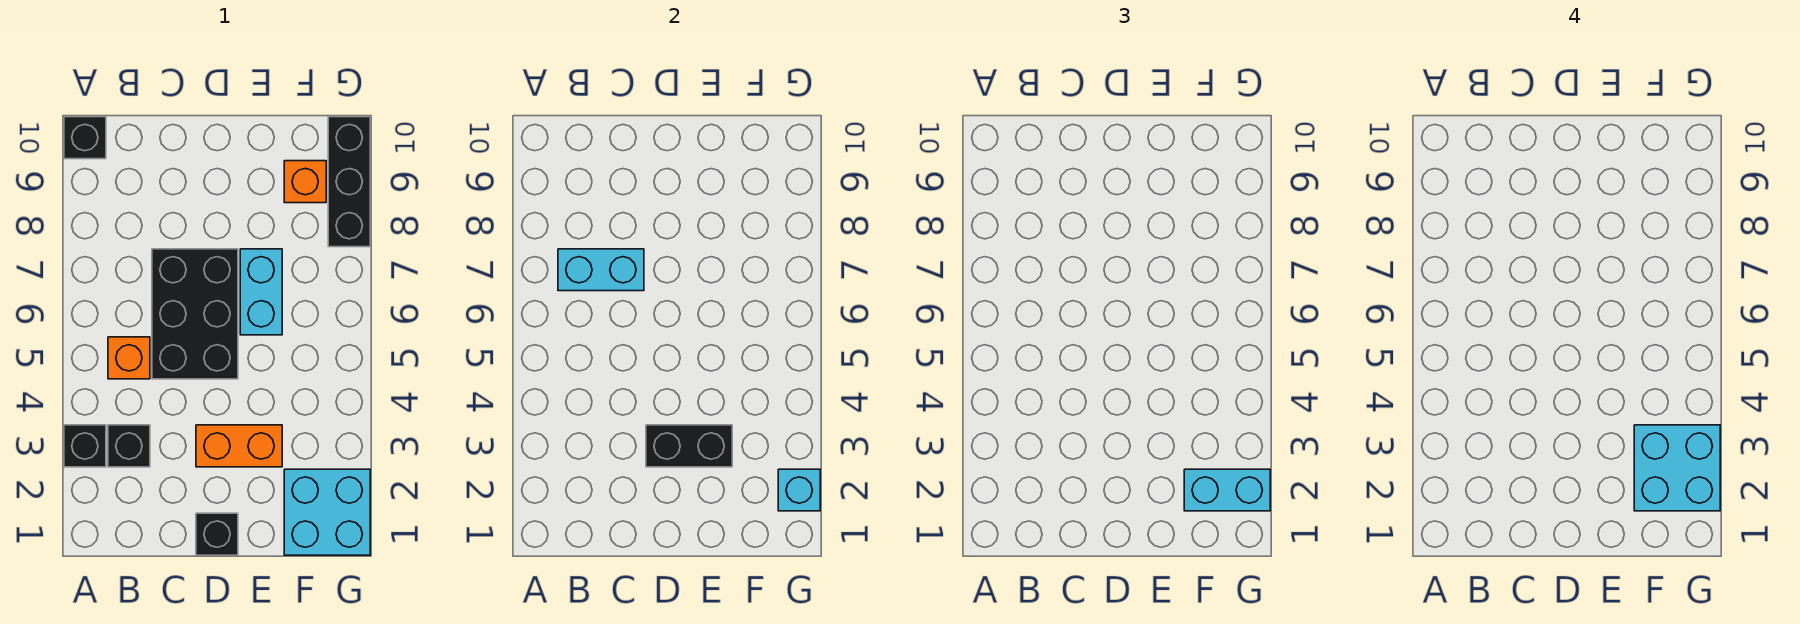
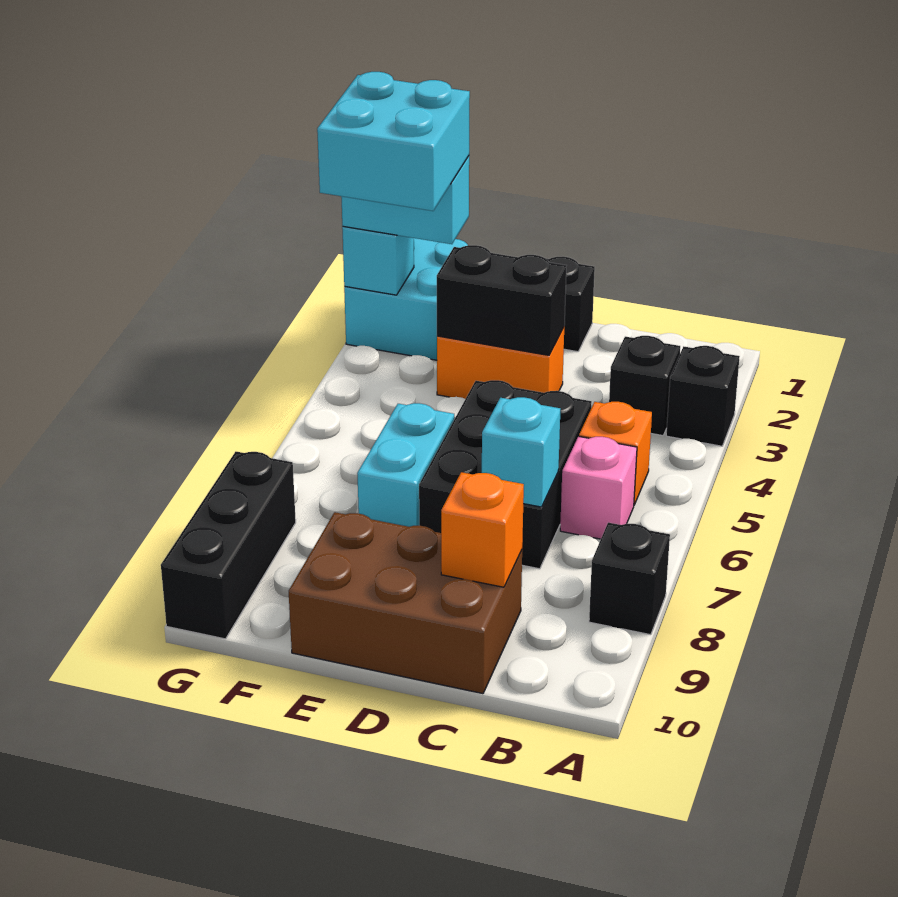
black brick A10 level 1 -> black brick A8 level 1
none -> pink brick B6 level 1
cyan brick B7:C7 level 2 -> cyan brick C7 level 2
none -> brown brick C9:E10 level 1
orange brick F9 level 1 -> orange brick C9 level 2

